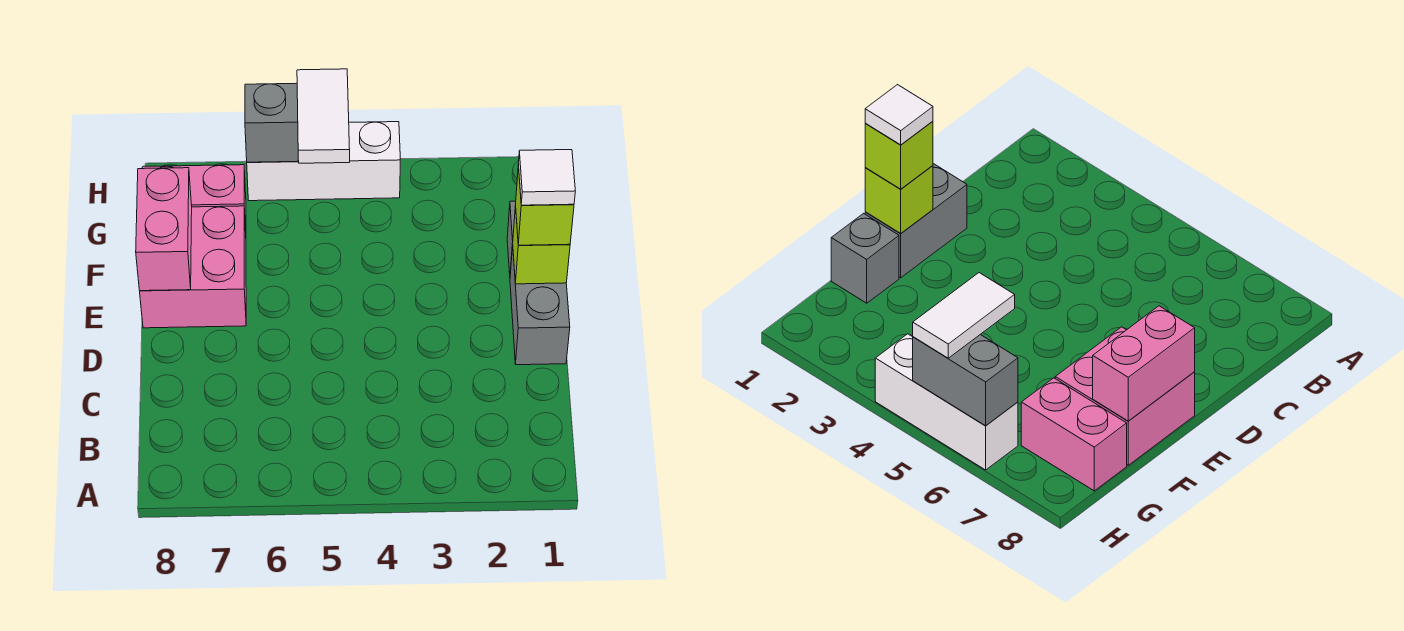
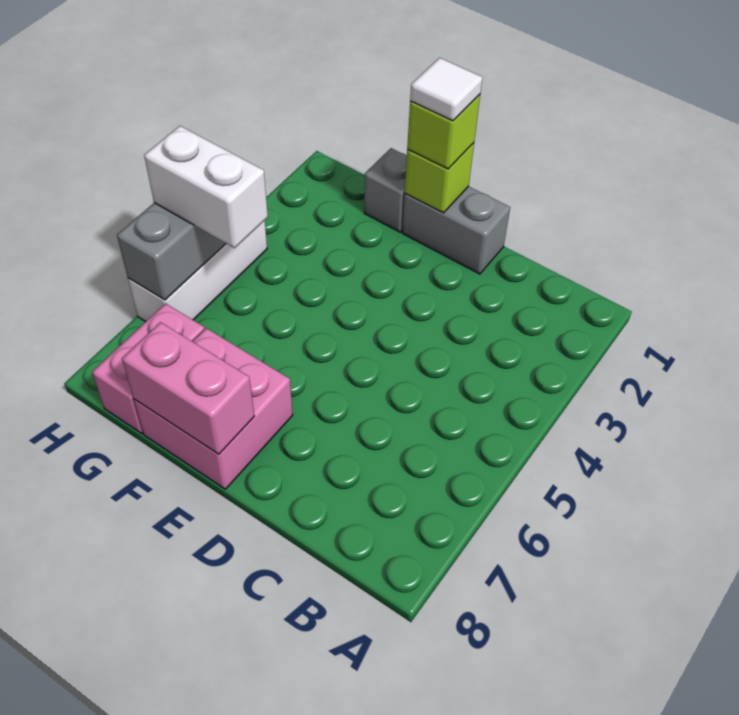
white tile G5:H5 level 3 -> white brick G5:H5 level 3

